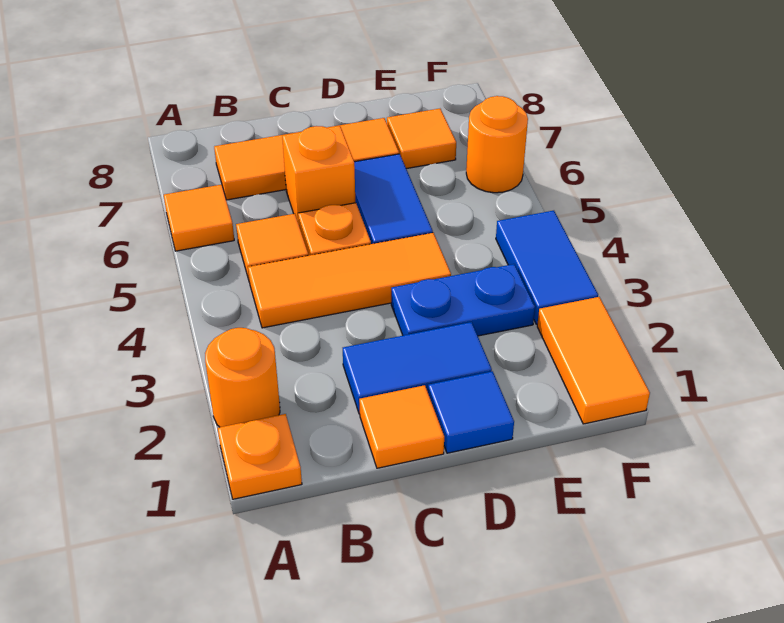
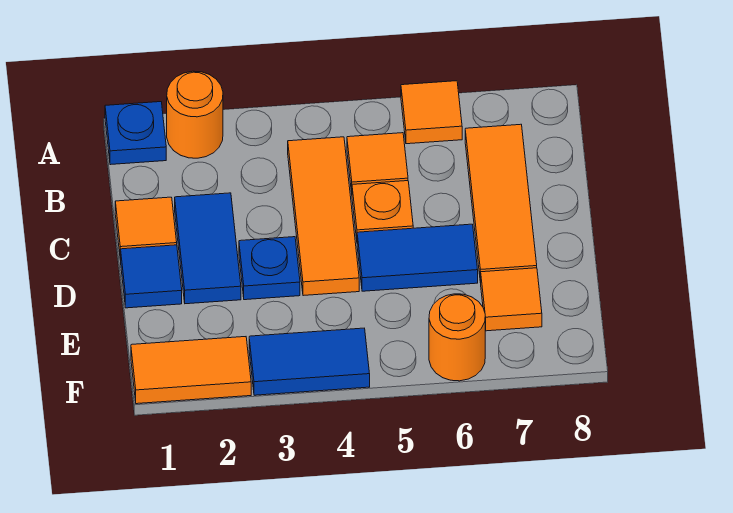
orange plate A1 level 1 -> blue plate A1 level 1
orange brick C6 level 1 -> none
blue plate D3:E3 level 1 -> blue plate D3 level 1

